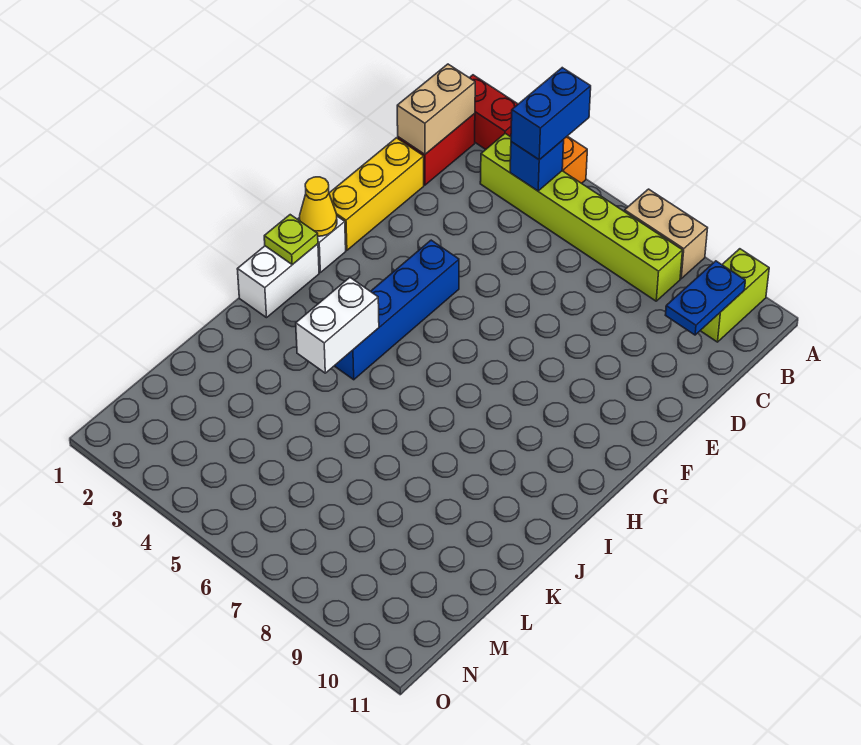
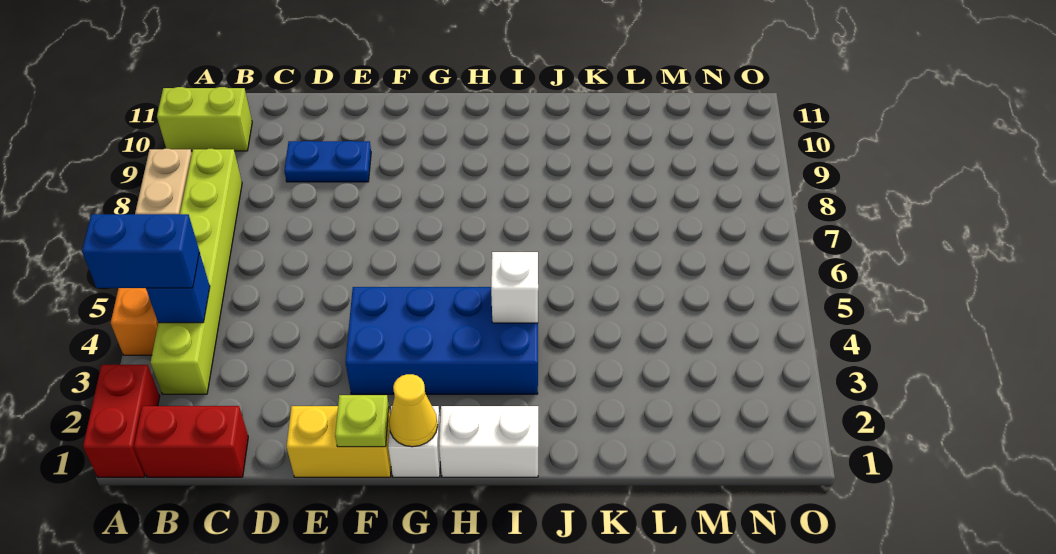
tan brick B1:C1 level 2 -> none
blue plate B10:C10 level 2 -> blue plate D9:E9 level 1
yellow brick D1:F1 level 1 -> yellow brick E1:F1 level 1
blue brick F4:I4 level 1 -> blue brick F3:I4 level 1
lime plate H1 level 2 -> lime plate F1 level 2
white brick I4:J4 level 2 -> white brick I4 level 2

